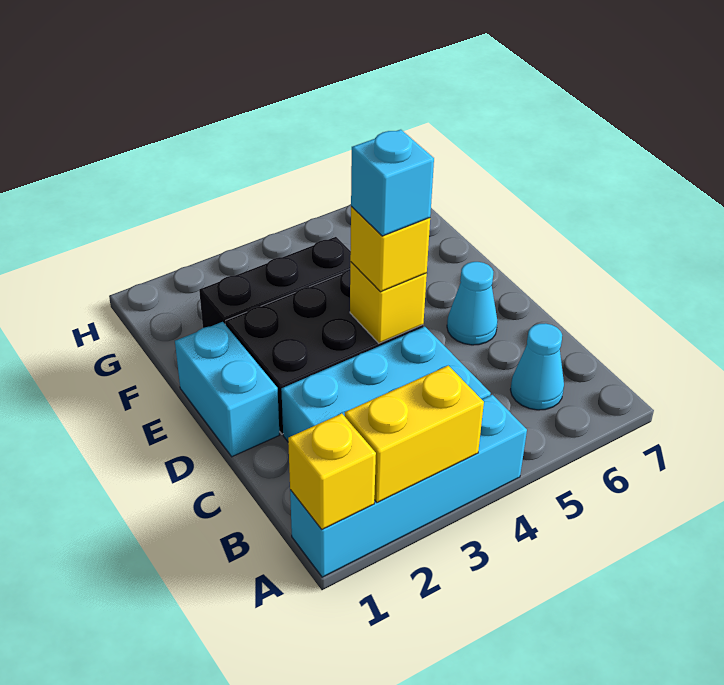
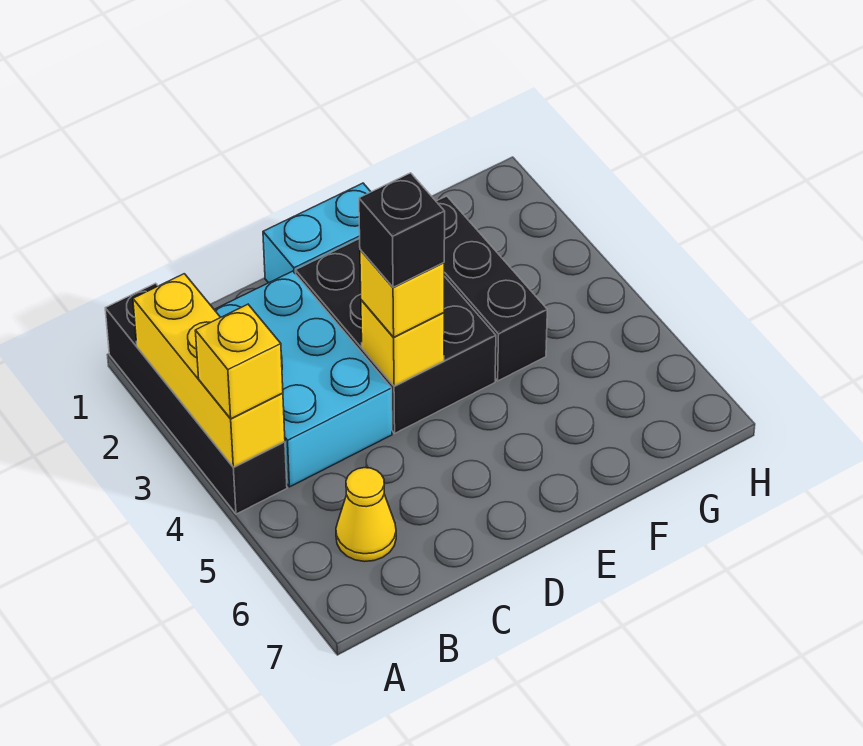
cyan brick A1:A4 level 1 -> black brick A1:A4 level 1
yellow brick A1 level 2 -> yellow brick A4 level 3
yellow brick A2:A3 level 2 -> yellow brick A2:A4 level 2
cyan cone B6 level 1 -> yellow cone B6 level 1
cyan brick D4 level 4 -> black brick D4 level 4
cyan cone D6 level 1 -> none

